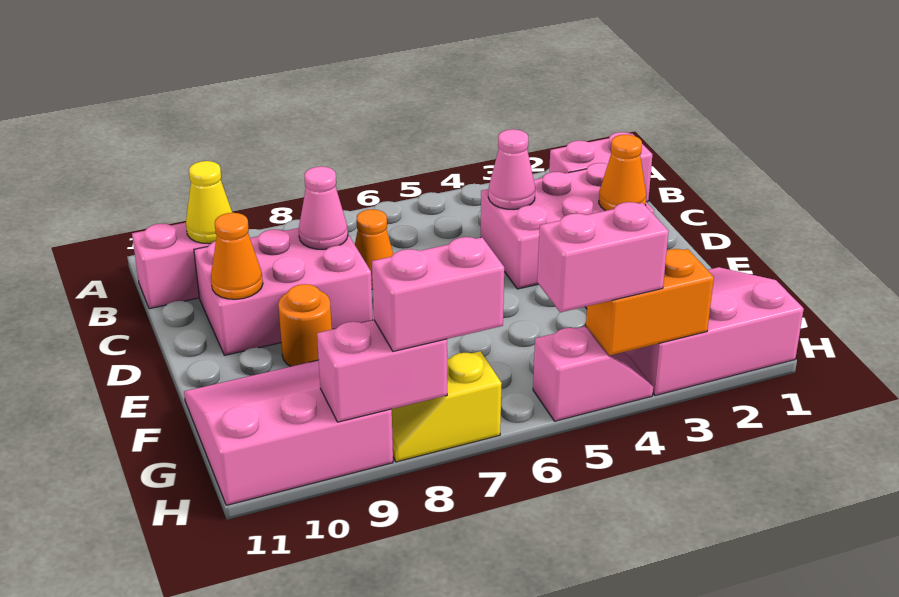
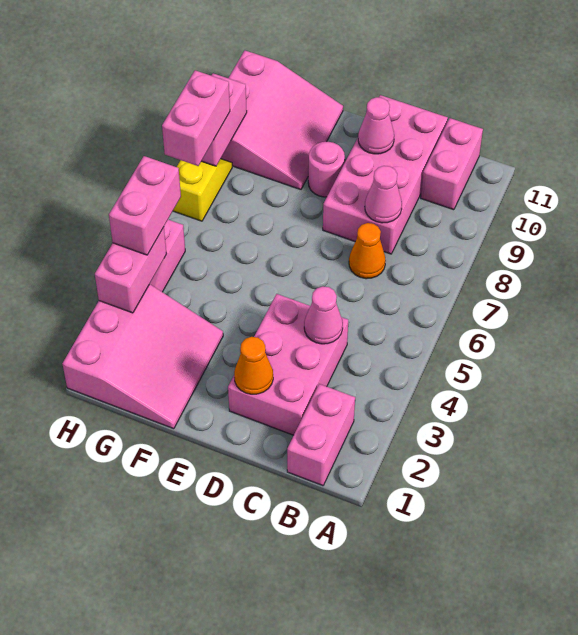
yellow cone B10 level 2 -> none
pink brick C8:D10 level 1 -> pink brick C8:D11 level 1
orange cone D10 level 2 -> pink cone D10 level 2
orange round brick E9 level 1 -> pink round brick E9 level 1
orange brick H3:H4 level 2 -> pink brick H3:H4 level 2

